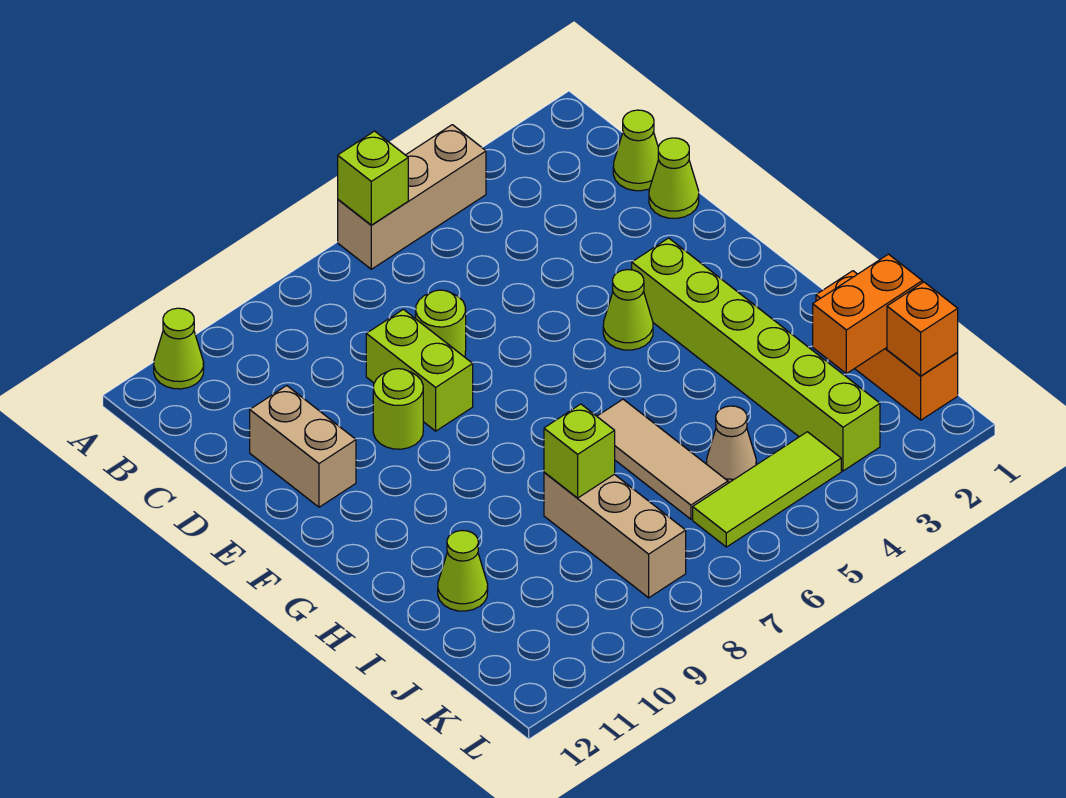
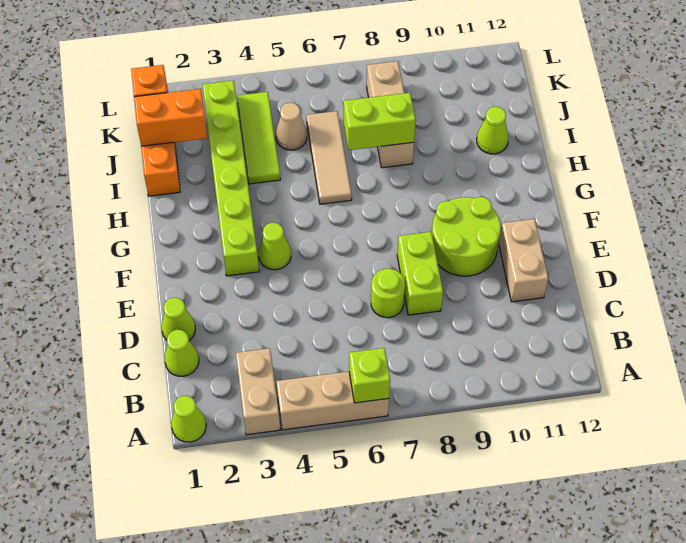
none -> tan brick A3:B3 level 1
lime cone A11 level 1 -> lime cone A1 level 1
lime round brick E9 level 1 -> lime round brick E9:F10 level 1
lime brick I8 level 2 -> lime brick I7:I8 level 2
lime tile K4:K6 level 1 -> lime tile I4:K4 level 1

